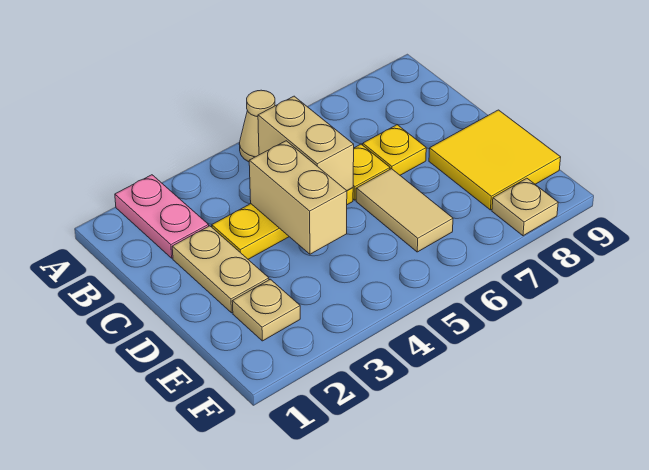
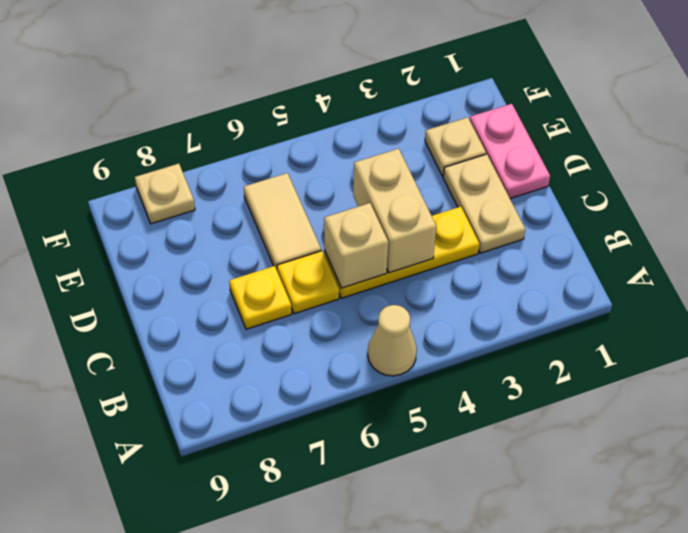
pink plate A2:B2 level 1 -> pink plate D1:E1 level 1
tan brick B5:C5 level 2 -> tan brick C5 level 2
yellow tile D8:E9 level 1 -> none

